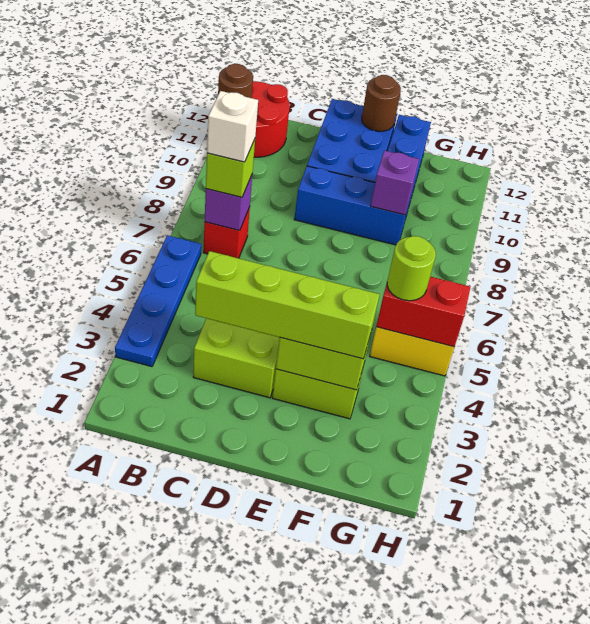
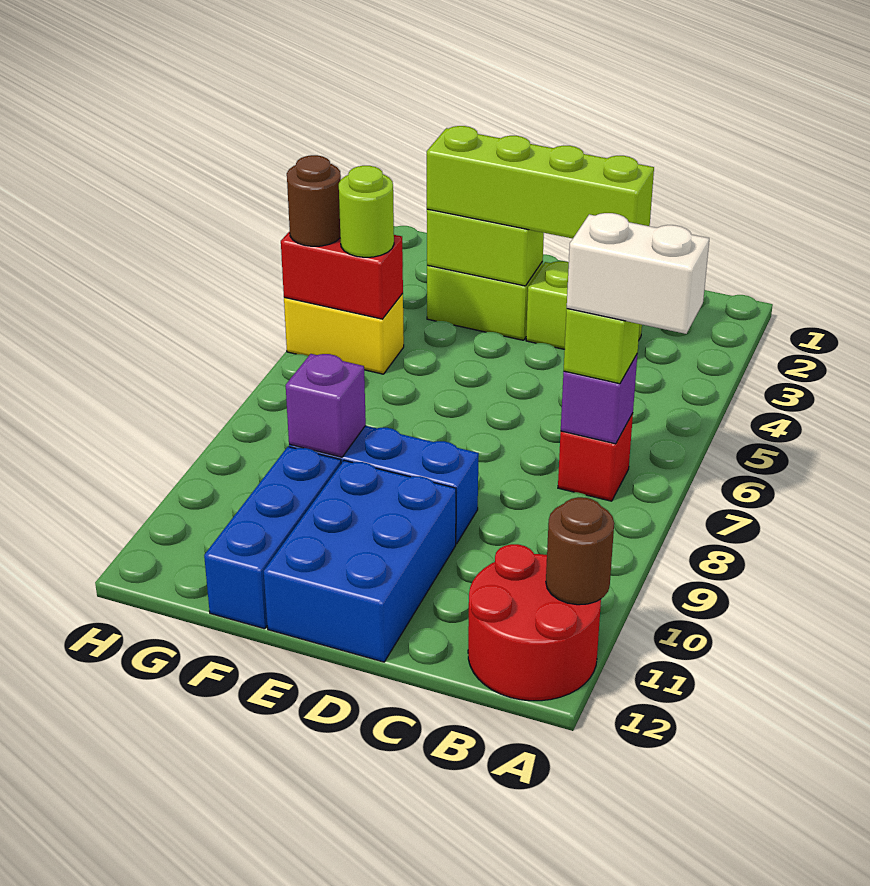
blue plate A3:A6 level 1 -> none
white brick B7 level 4 -> white brick A7:B7 level 4
brown round brick E12 level 2 -> brown round brick H5 level 3

